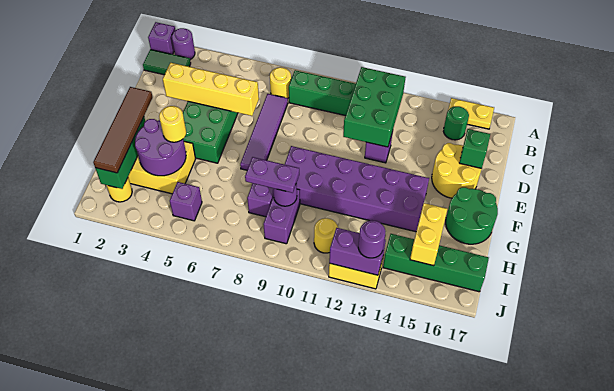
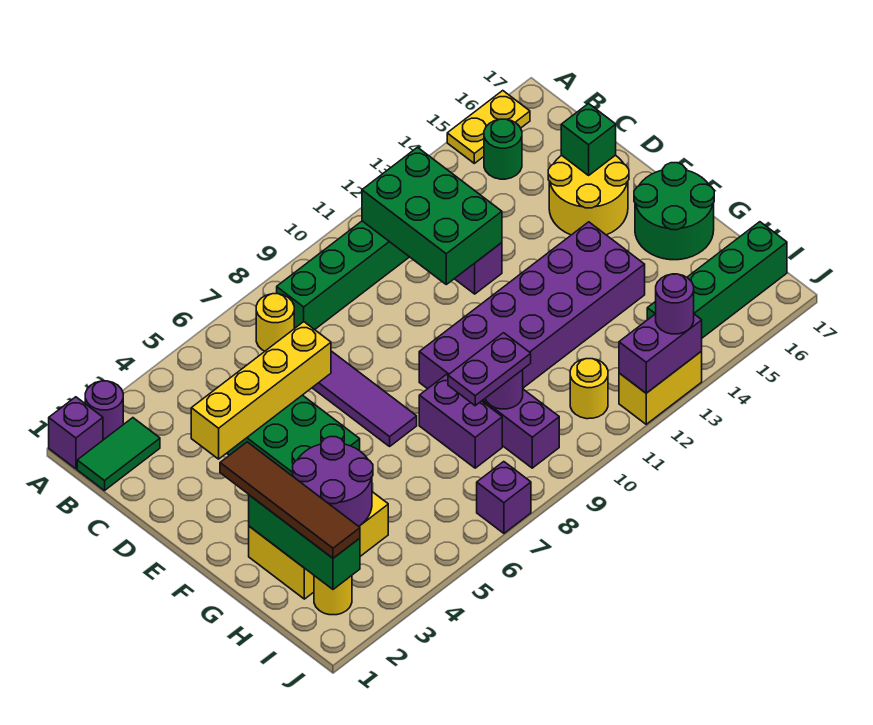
yellow round brick G4 level 3 -> none
yellow brick H15:I15 level 2 -> none
purple brick I5 level 1 -> purple brick J7 level 1

